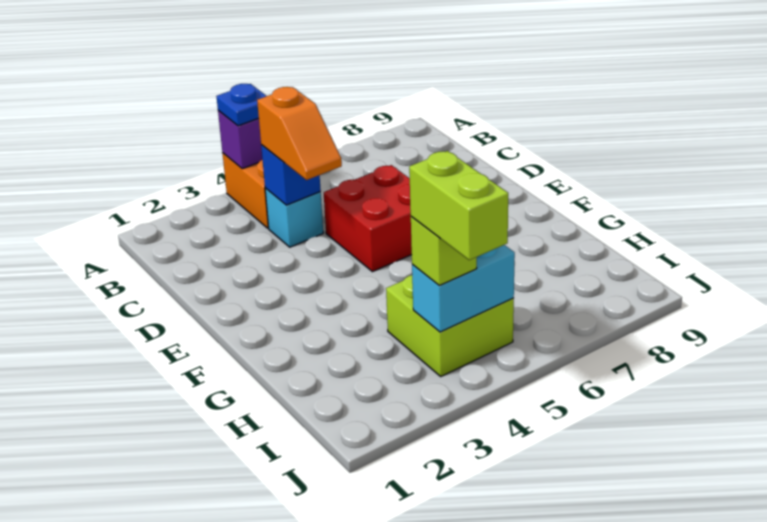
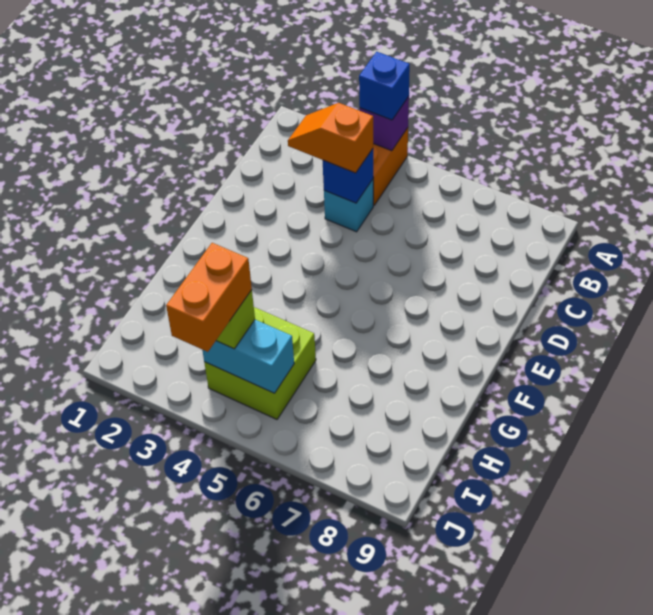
blue plate A4 level 3 -> blue brick A4 level 3
orange slope C4:D4 level 3 top C -> orange slope C3:C4 level 3 top 4
red brick D5:E6 level 1 -> none
lime brick I4:J4 level 4 -> orange brick I4:J4 level 4

